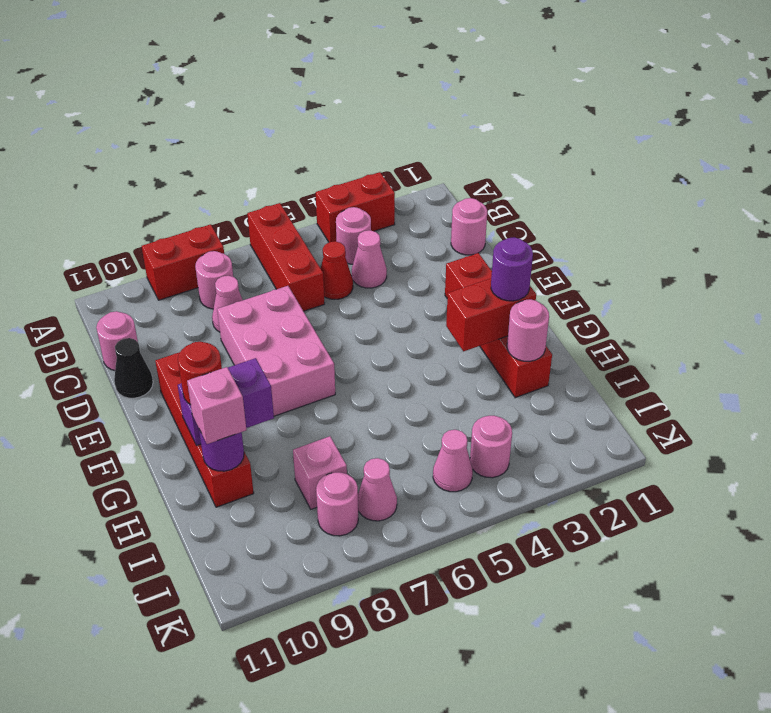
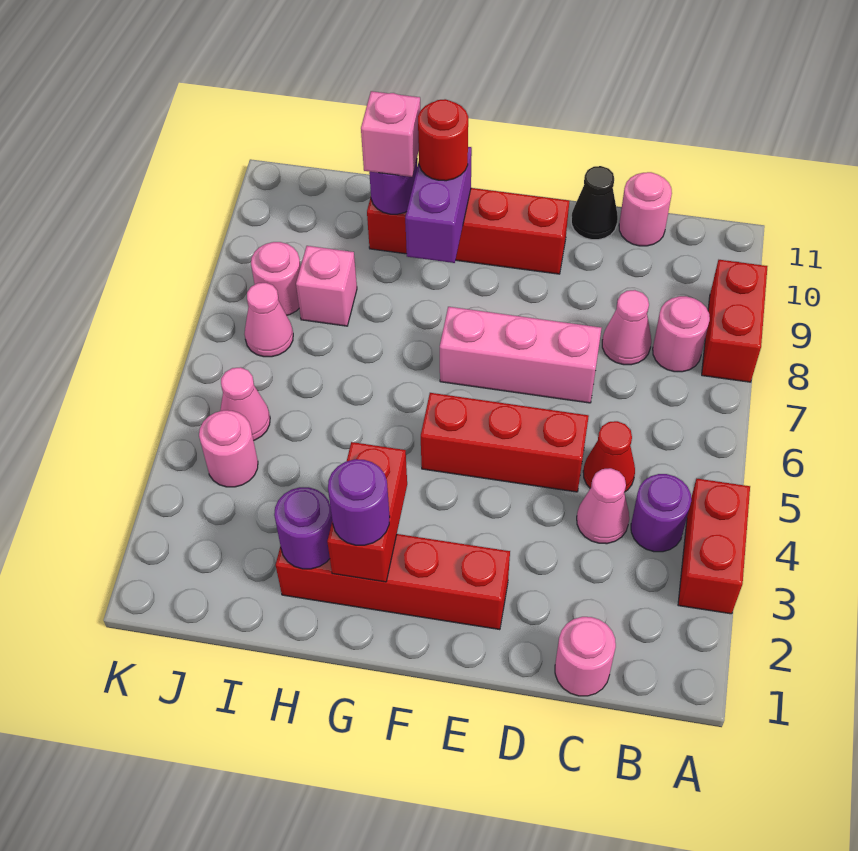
red brick A6:C6 level 1 -> red brick D5:F5 level 1
pink round brick B4 level 1 -> purple round brick B4 level 1
pink brick D7:F8 level 1 -> pink brick D7:F7 level 1
pink round brick H2 level 2 -> purple round brick H2 level 2

